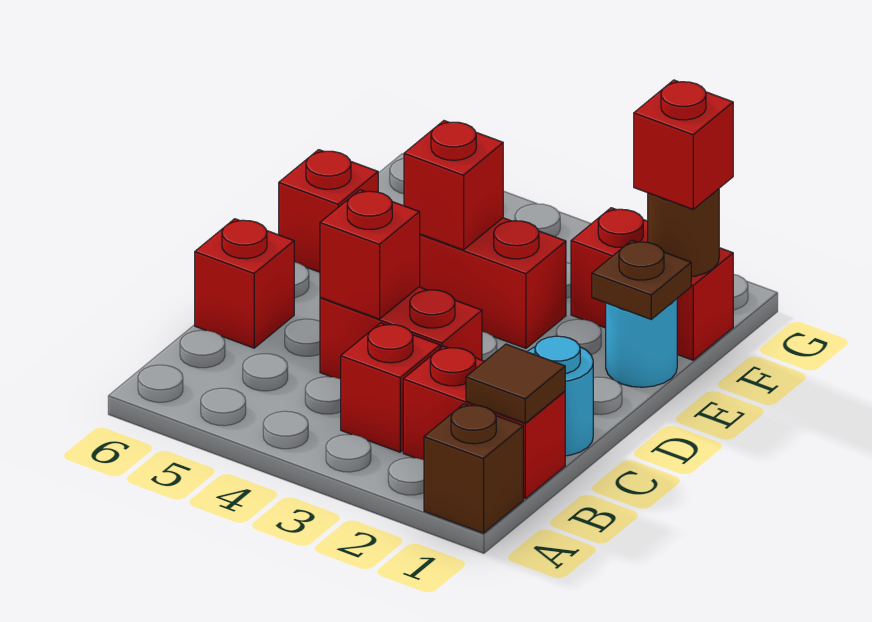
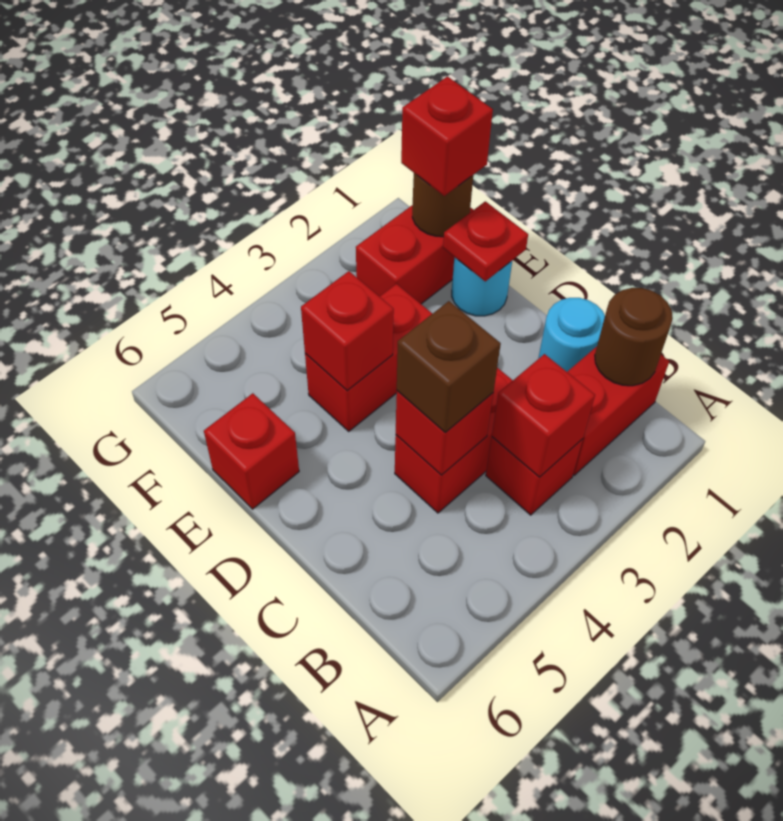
brown brick A1 level 1 -> brown brick C4 level 3
brown tile B1 level 2 -> brown round brick B1 level 2
red brick C6 level 1 -> red brick B3 level 2
brown plate E1 level 2 -> red plate E1 level 2

